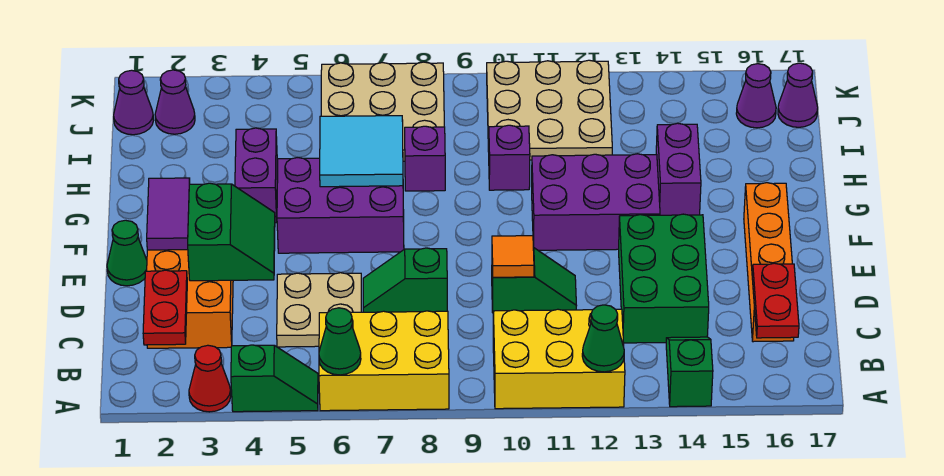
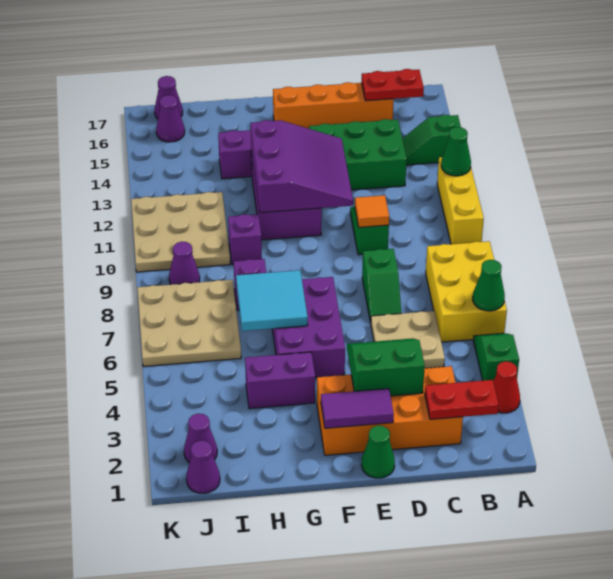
yellow brick A10:B12 level 1 -> yellow brick A10:A12 level 1
none -> purple slope E11:G13 level 2 top G
none -> purple cone J9 level 1

